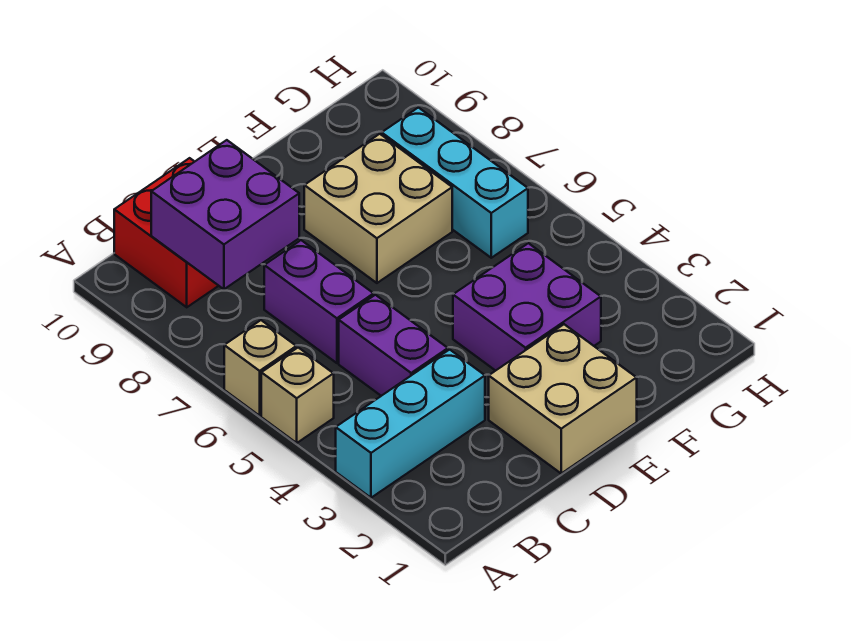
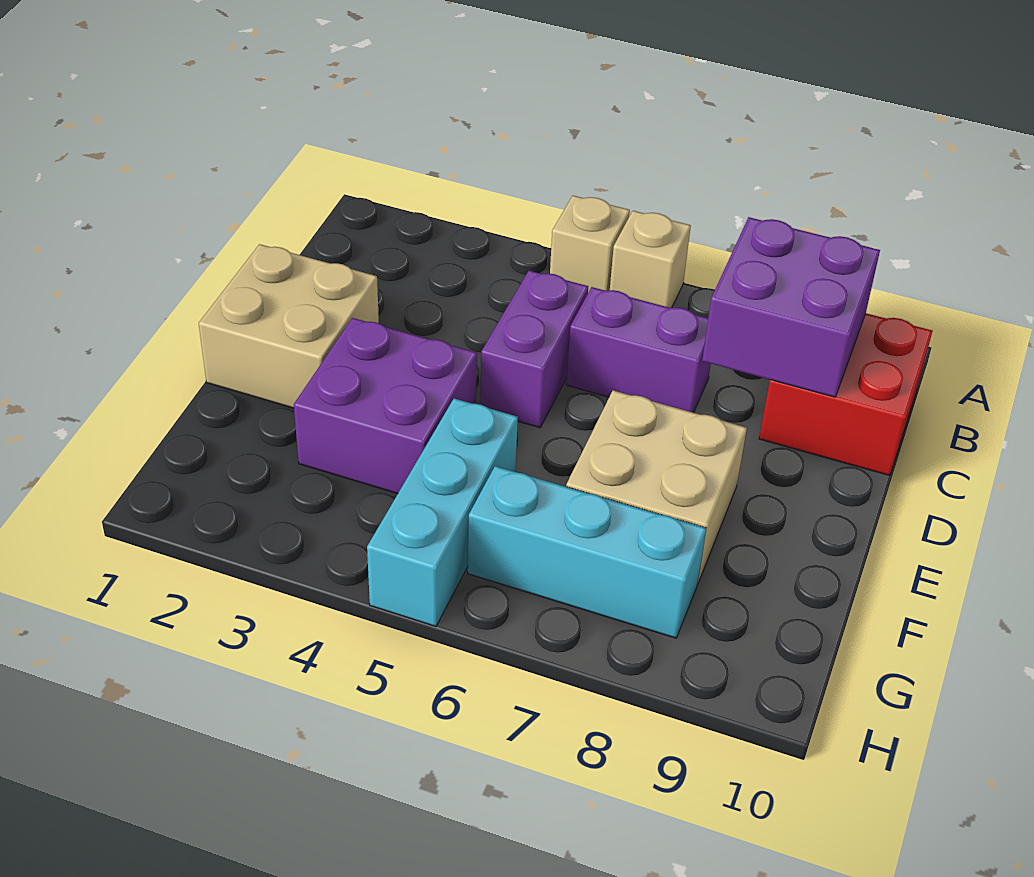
cyan brick A3:C3 level 1 -> cyan brick F5:H5 level 1
purple brick C4:C5 level 1 -> purple brick C5:D5 level 1

